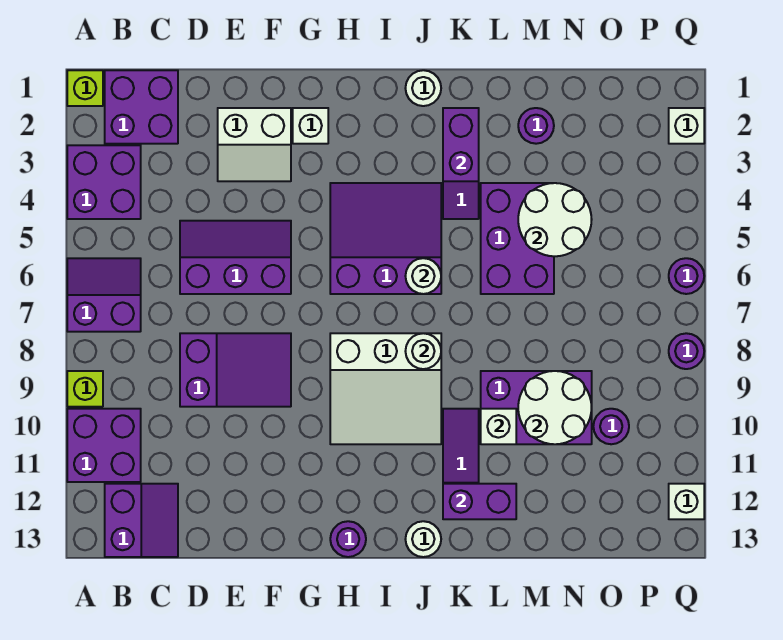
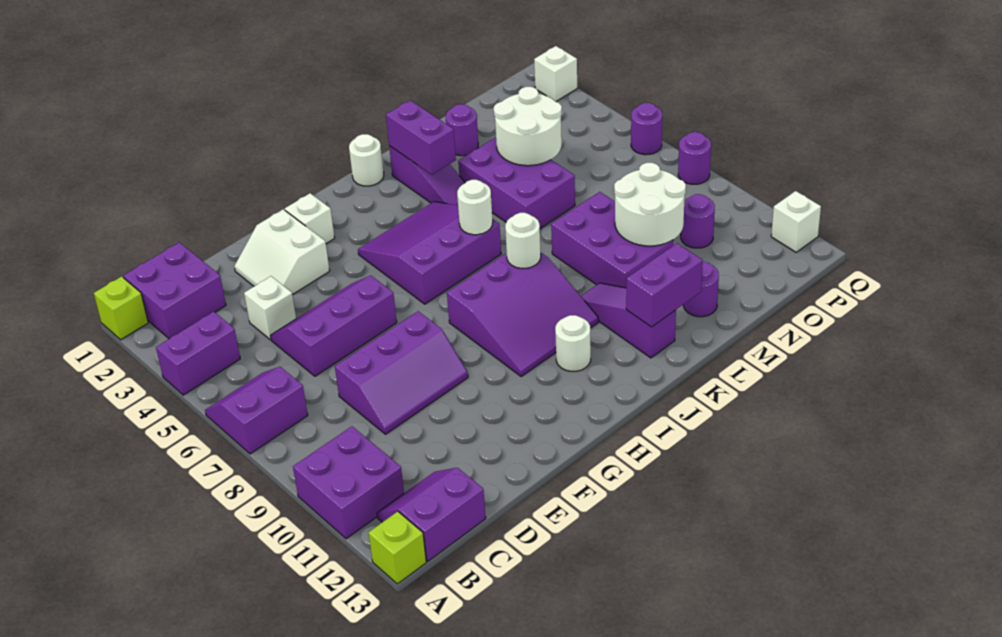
purple brick A3:B4 level 1 -> purple brick A4:B4 level 1
lime brick A9 level 1 -> lime brick A13 level 1
purple slope B12:C13 level 1 top B -> purple slope B12:C13 level 1 top 13
purple slope D8:F9 level 1 top D -> purple slope D8:F9 level 1 top 8
white slope E2:F3 level 1 top 2 -> white slope E2:F3 level 1 top F
white slope H8:J10 level 1 top 8 -> purple slope H8:J10 level 1 top 8
purple round brick H13 level 1 -> purple round brick M12 level 1
white round brick J13 level 1 -> white round brick I11 level 1
purple brick L9:N10 level 1 -> purple brick L8:M10 level 1
white brick L10 level 2 -> white brick D4 level 1

